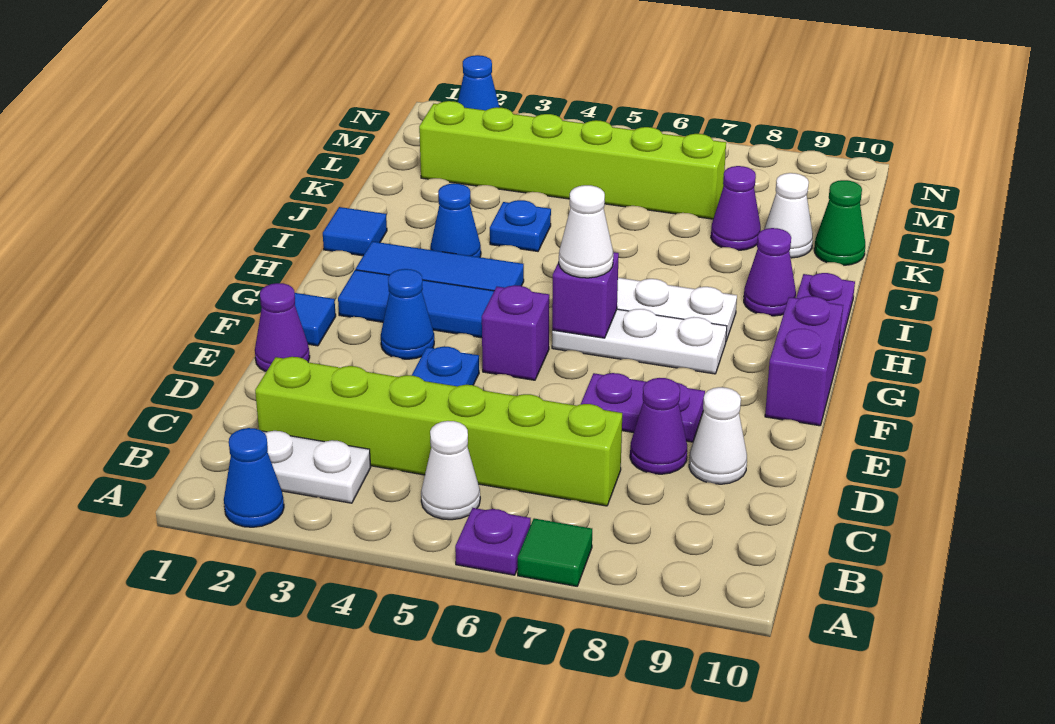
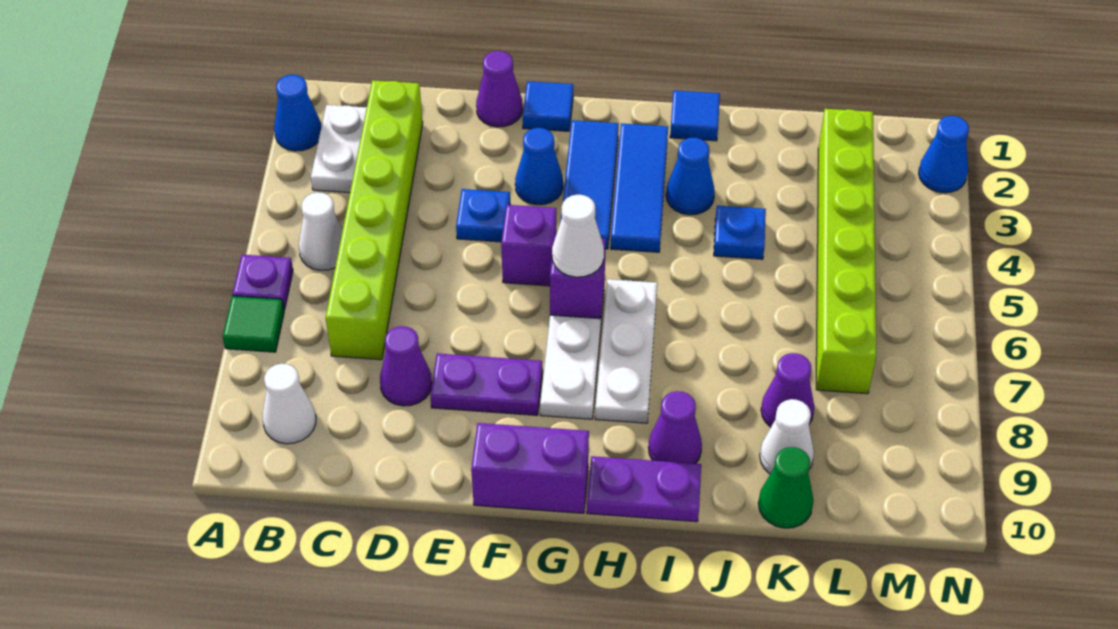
white cone D9 level 1 -> white cone B9 level 1
purple plate E7:E8 level 1 -> purple plate E8:F8 level 1

